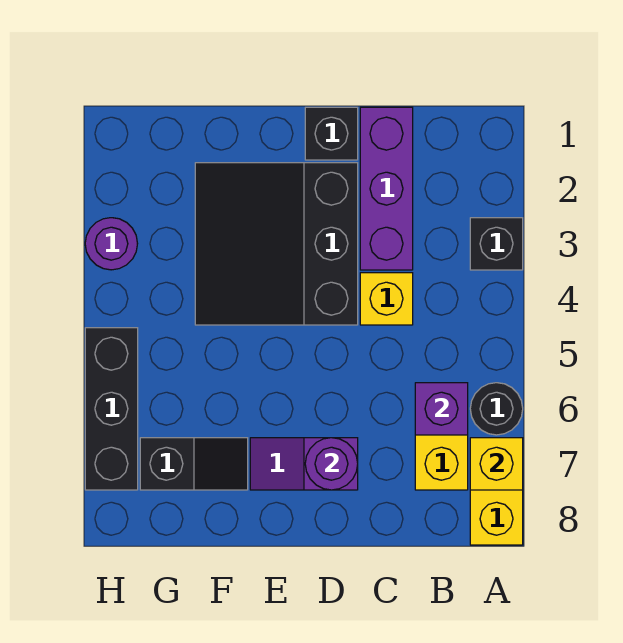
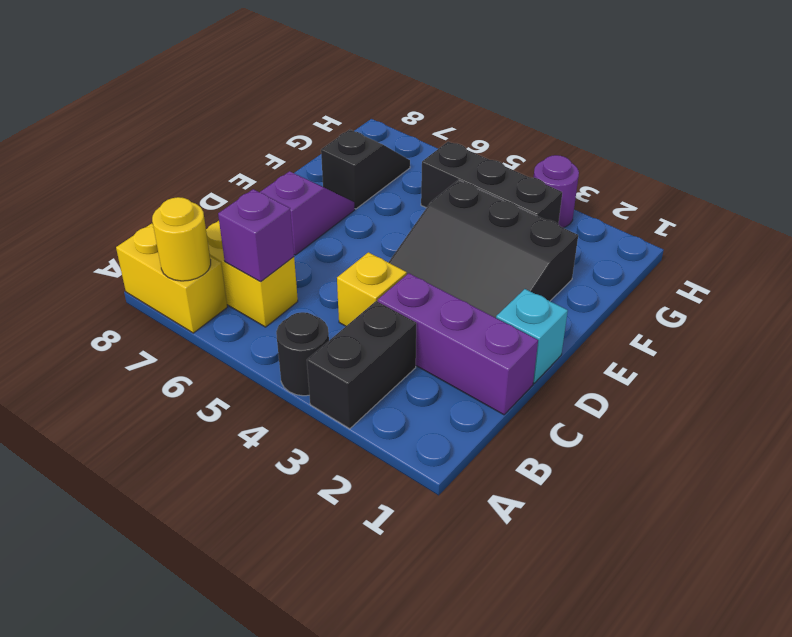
black brick A3 level 1 -> black brick A3:B3 level 1
black round brick A6 level 1 -> black round brick A4 level 1
yellow brick A7 level 2 -> yellow round brick A7 level 2
black brick D1 level 1 -> cyan brick D1 level 1
black slope D2:F4 level 1 top D -> black slope D2:F4 level 1 top F
purple round brick D7 level 2 -> none
black slope F7:G7 level 1 top G -> black slope F7:G7 level 1 top F
black brick H5:H7 level 1 -> black brick G3:G5 level 1

